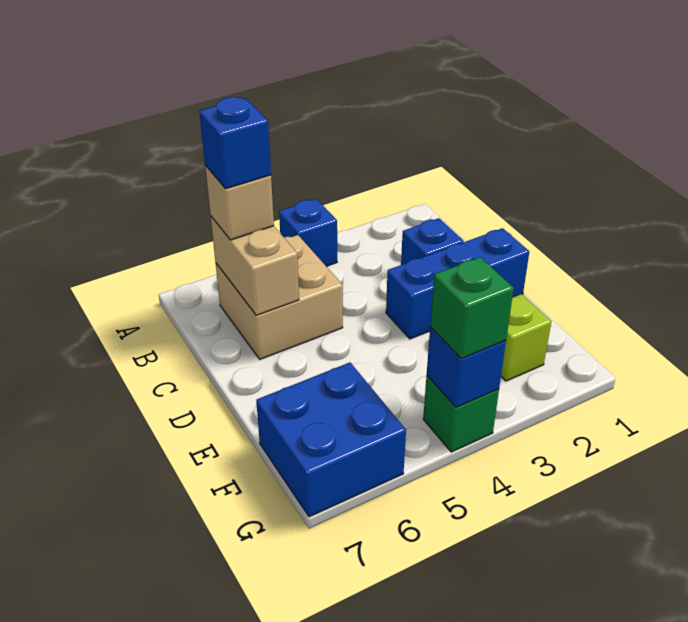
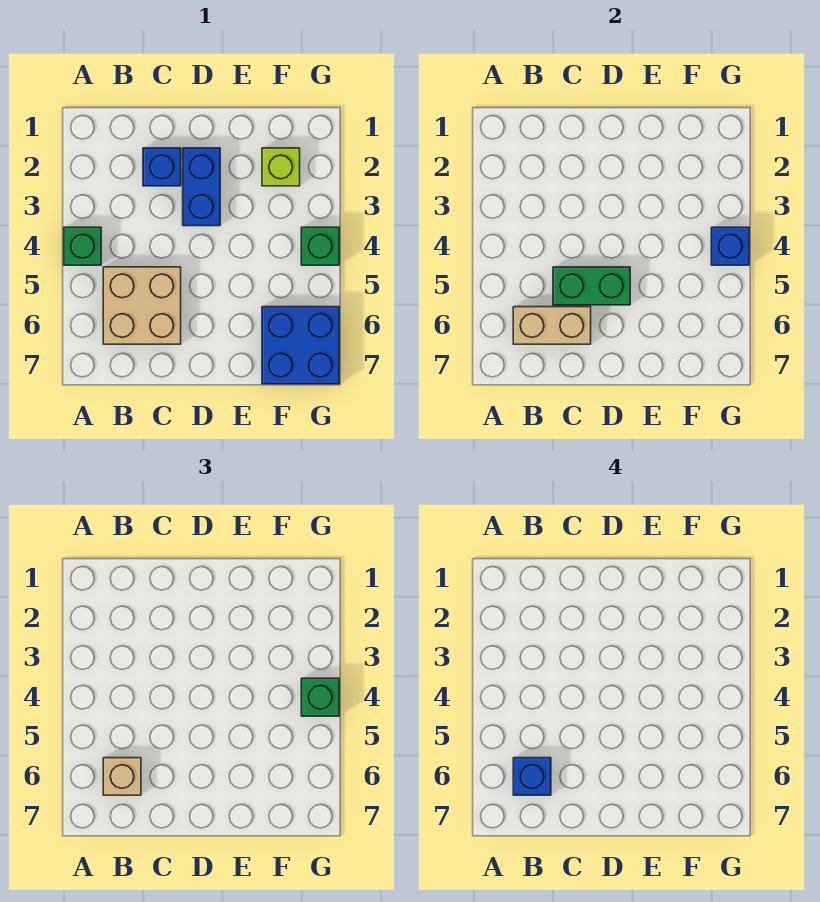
blue brick A4 level 1 -> green brick A4 level 1
none -> green brick C5:D5 level 2
blue brick D1:D3 level 1 -> blue brick D2:D3 level 1

